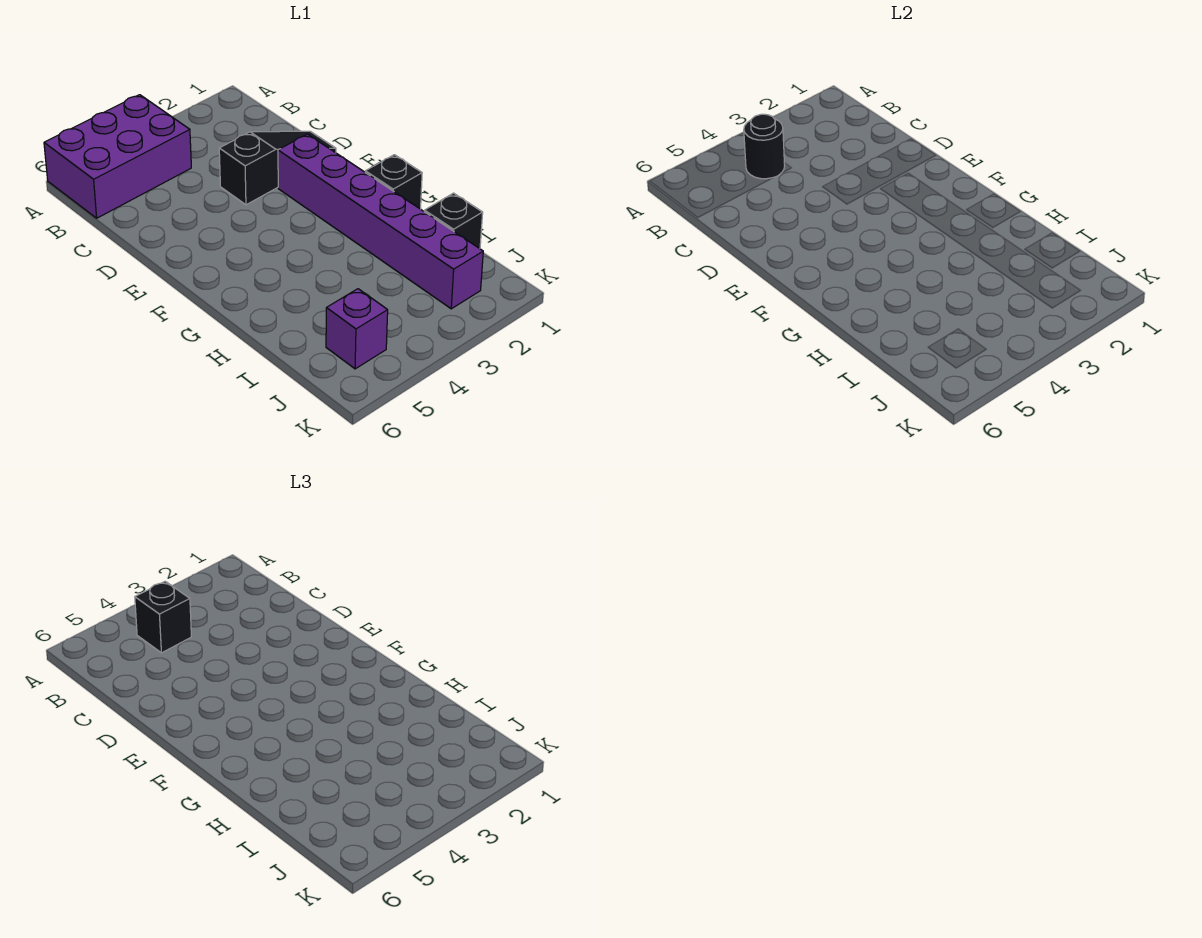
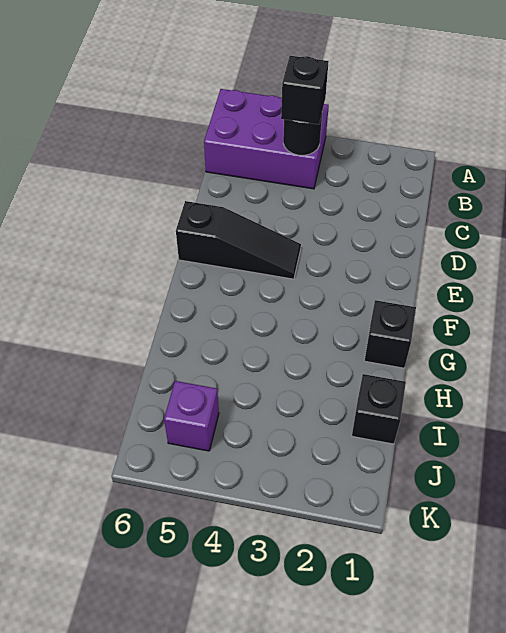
black slope D1:D3 level 1 top 3 -> black slope E4:E6 level 1 top 6
purple brick E2:J2 level 1 -> none

